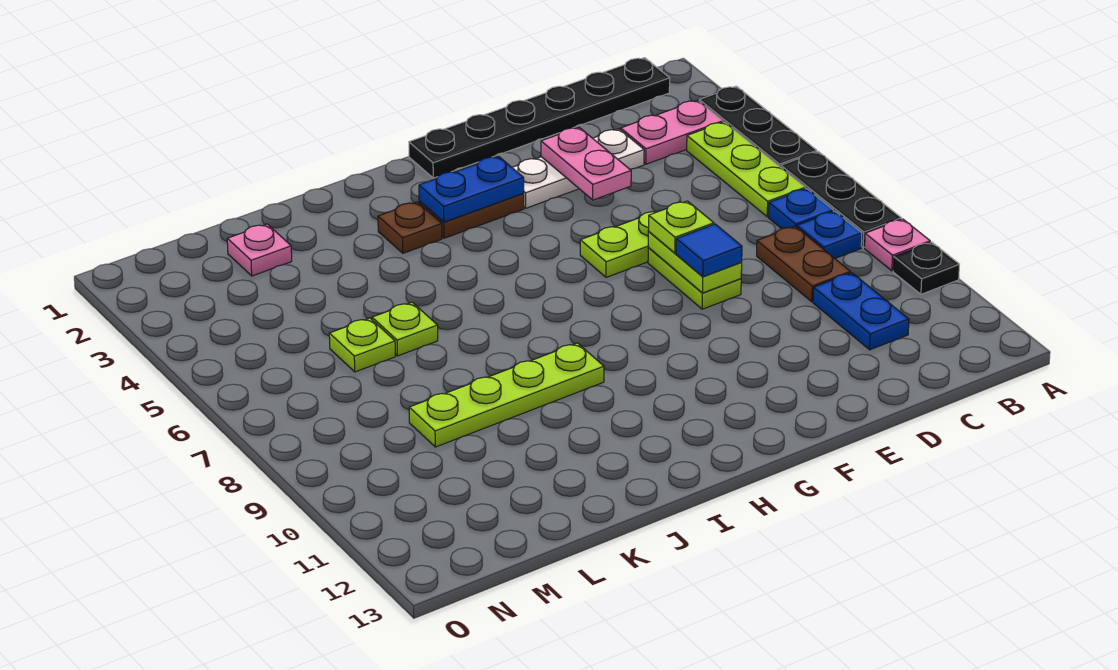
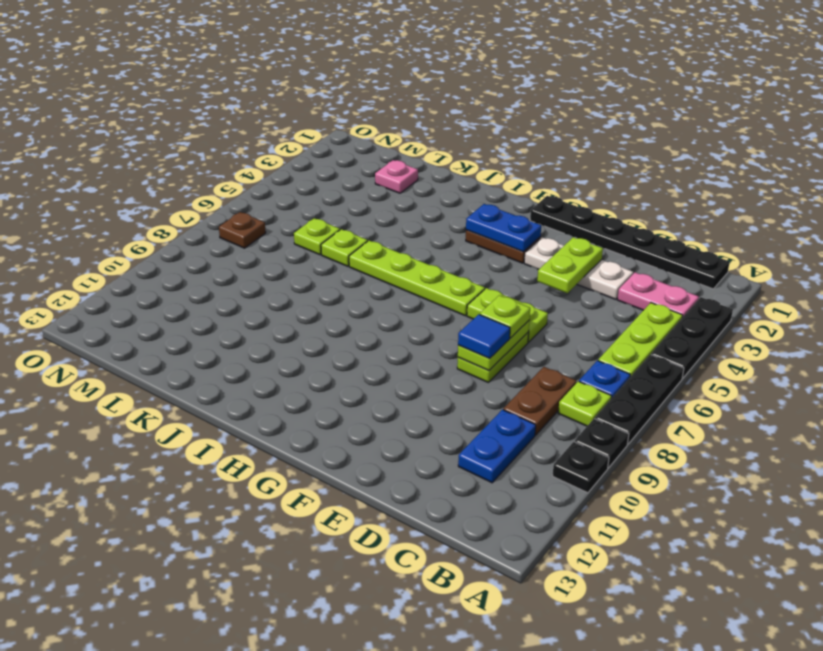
pink plate A9 level 1 -> black plate A9 level 1
blue plate B8 level 1 -> lime plate B8 level 1
pink plate E3:E4 level 2 -> lime plate E3:E4 level 2
brown plate I3 level 1 -> brown plate N7 level 1
lime plate I9:L9 level 1 -> lime plate G6:J6 level 1

